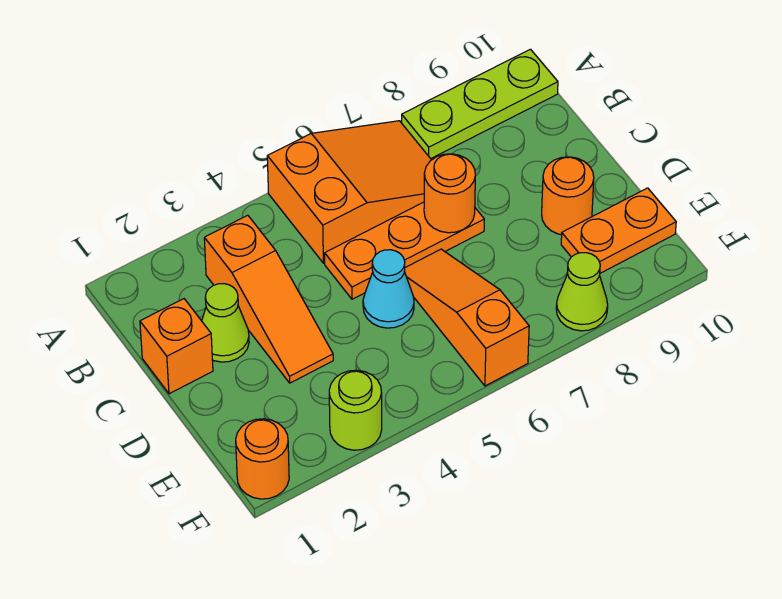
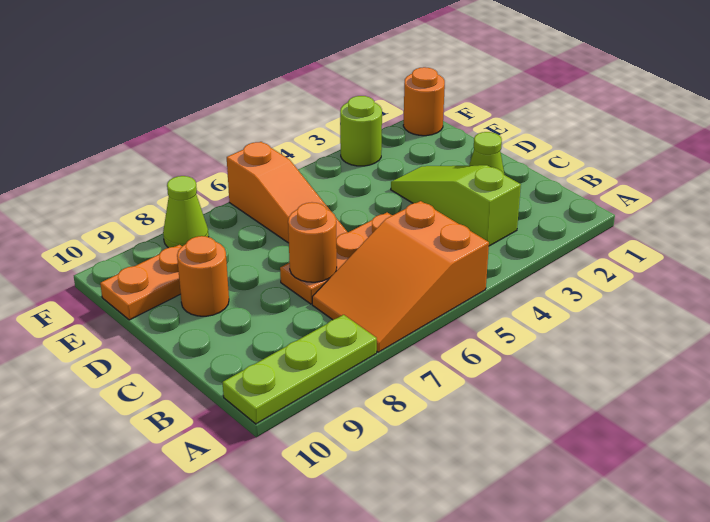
orange slope B3:D3 level 1 top B -> lime slope B3:D3 level 1 top B
orange brick C1 level 1 -> none
cyan cone D5 level 1 -> none

